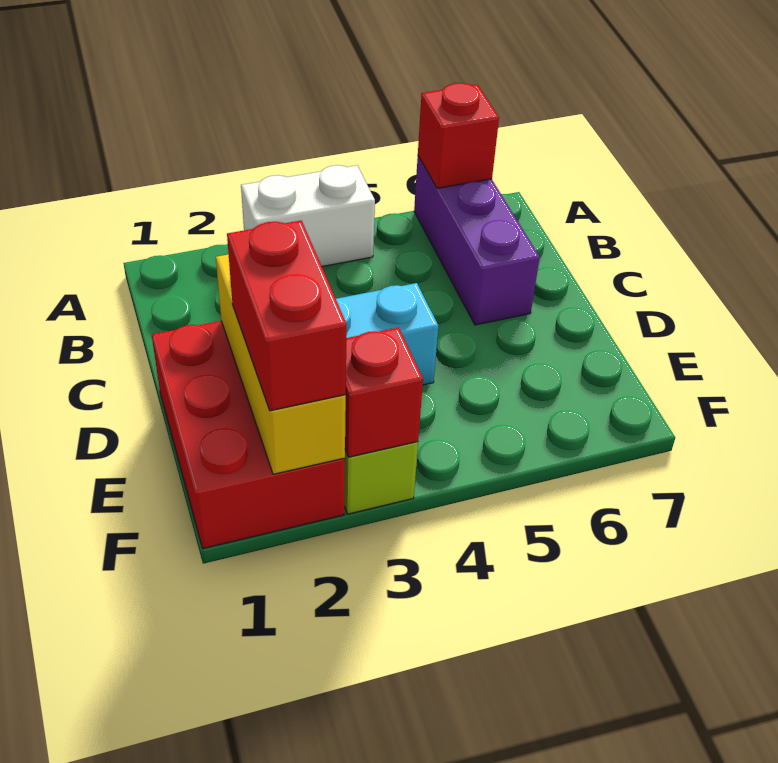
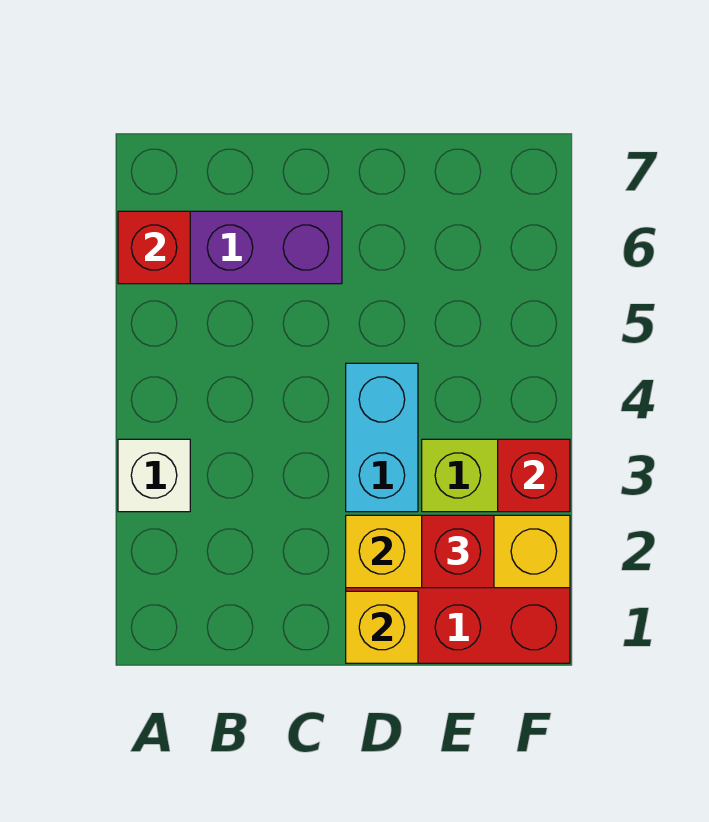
white brick A3:A4 level 1 -> white brick A3 level 1
none -> yellow brick D1 level 2
red brick E2:F2 level 3 -> red brick E2 level 3

